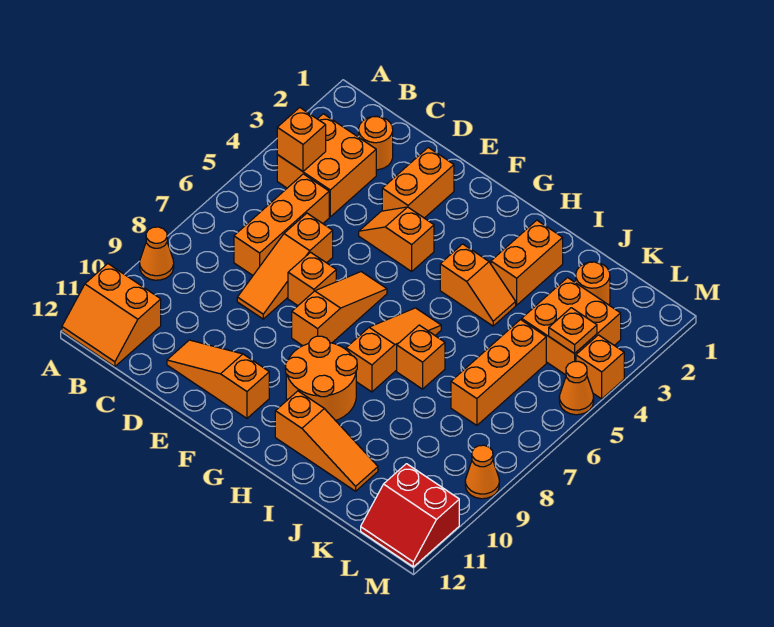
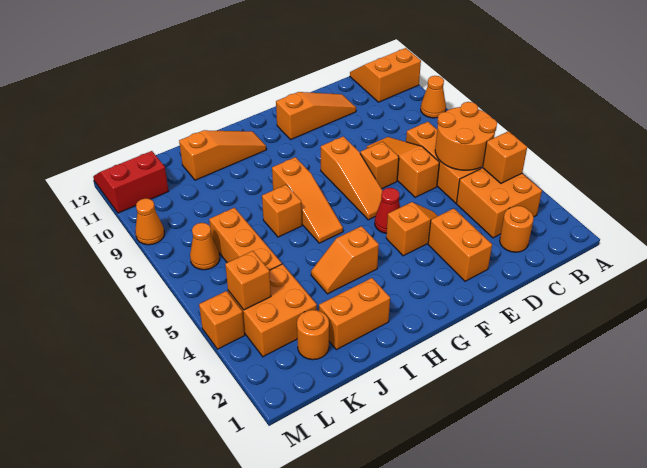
none -> red cone F5 level 1
orange round brick G9:H10 level 1 -> orange round brick B5:C6 level 2
orange slope H11:J11 level 1 top H -> orange slope H11:J11 level 1 top J
orange brick I2:I3 level 1 -> orange brick I2:J2 level 1
orange plate L4 level 2 -> orange brick L4 level 2
orange cone M5 level 1 -> orange cone L7 level 1

